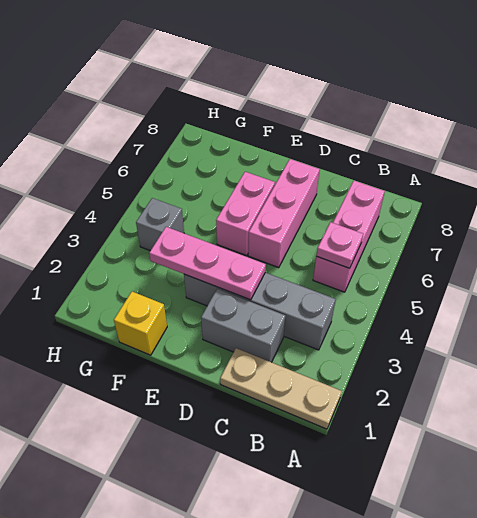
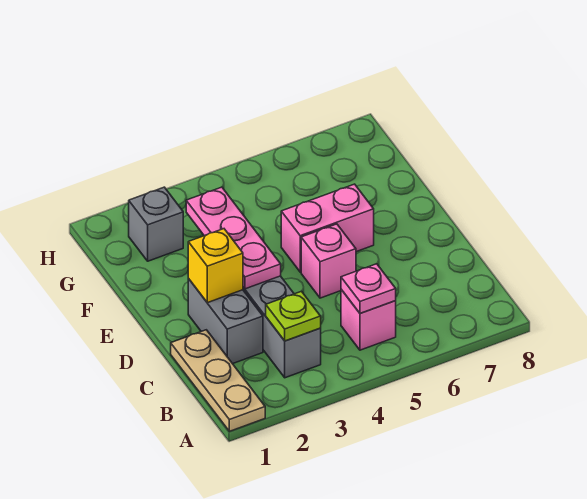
none -> lime plate B3 level 2
pink brick B5:B7 level 1 -> pink brick B5 level 1
pink brick D5:D7 level 1 -> pink brick D5 level 1
yellow brick F1 level 1 -> yellow brick D2 level 2
grey brick G4 level 1 -> grey brick G2 level 1

